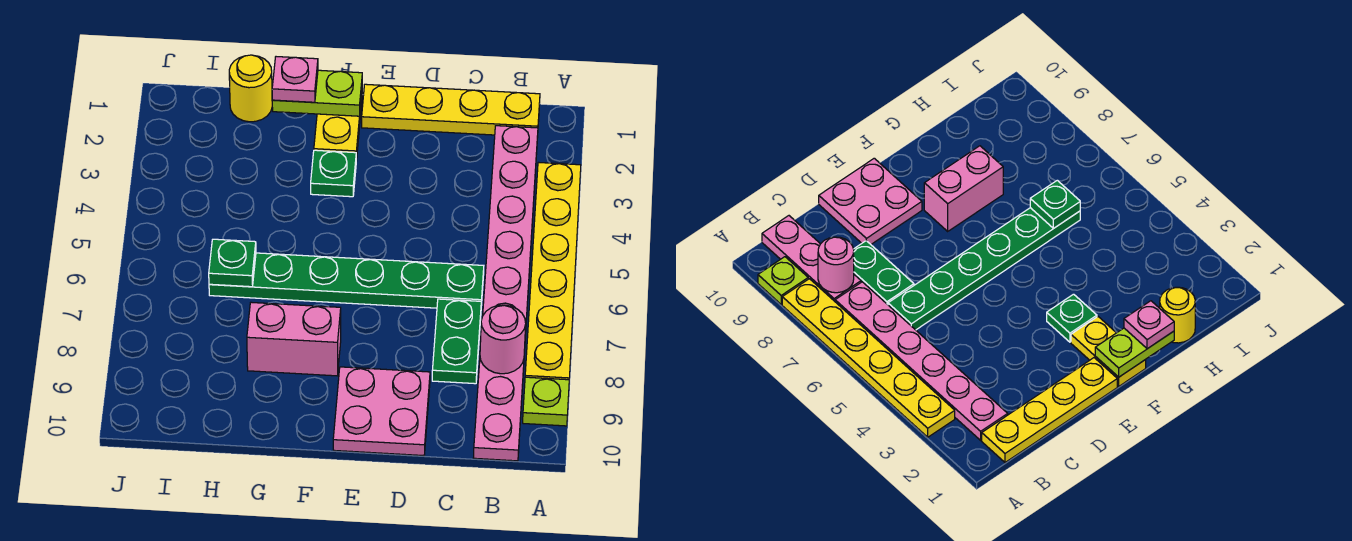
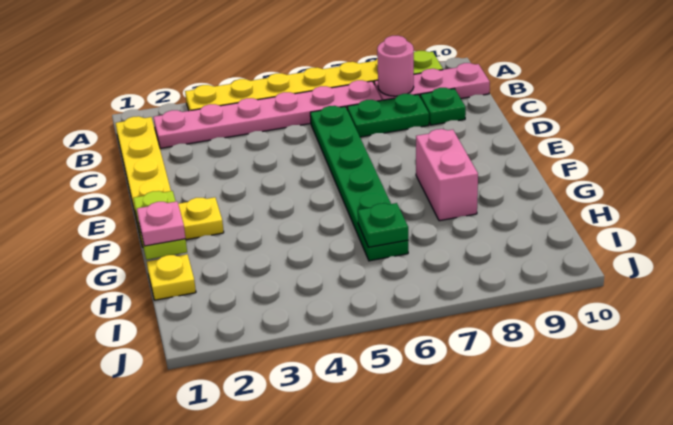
pink plate D9:E10 level 1 -> none
green plate F3 level 1 -> green plate C9 level 1
yellow round brick H1 level 1 -> yellow plate H1 level 1

